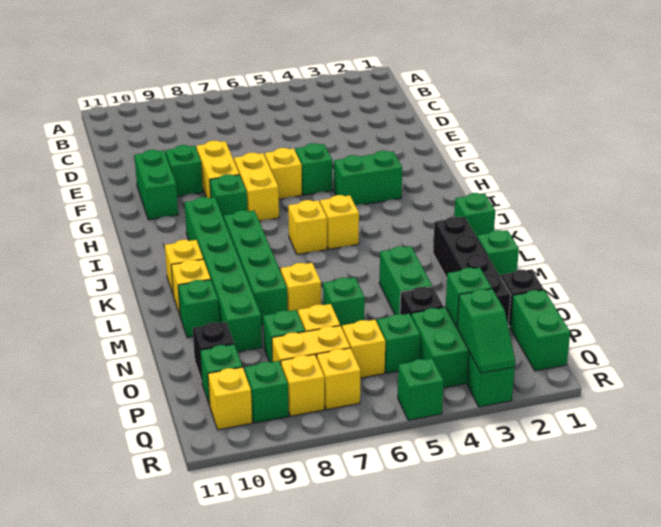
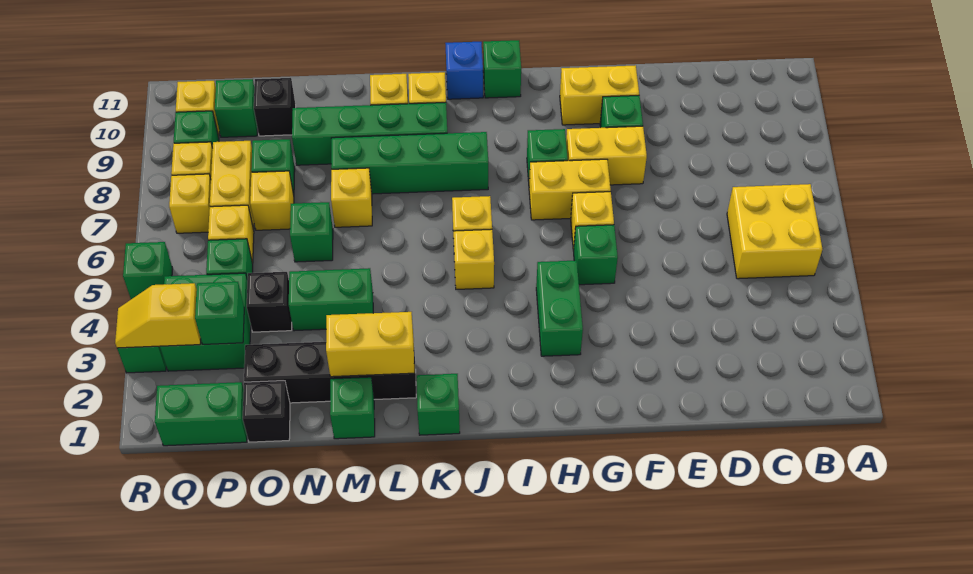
none -> yellow brick B5:C6 level 1
green brick F10:G10 level 1 -> yellow brick F10:G10 level 1
green brick I9:N9 level 1 -> green brick K9:N9 level 1
none -> blue brick J11 level 1
none -> yellow brick L2:M2 level 2
green brick M10 level 1 -> green brick I11 level 1
green slope Q3:R3 level 2 top Q -> yellow slope Q3:R3 level 2 top Q

